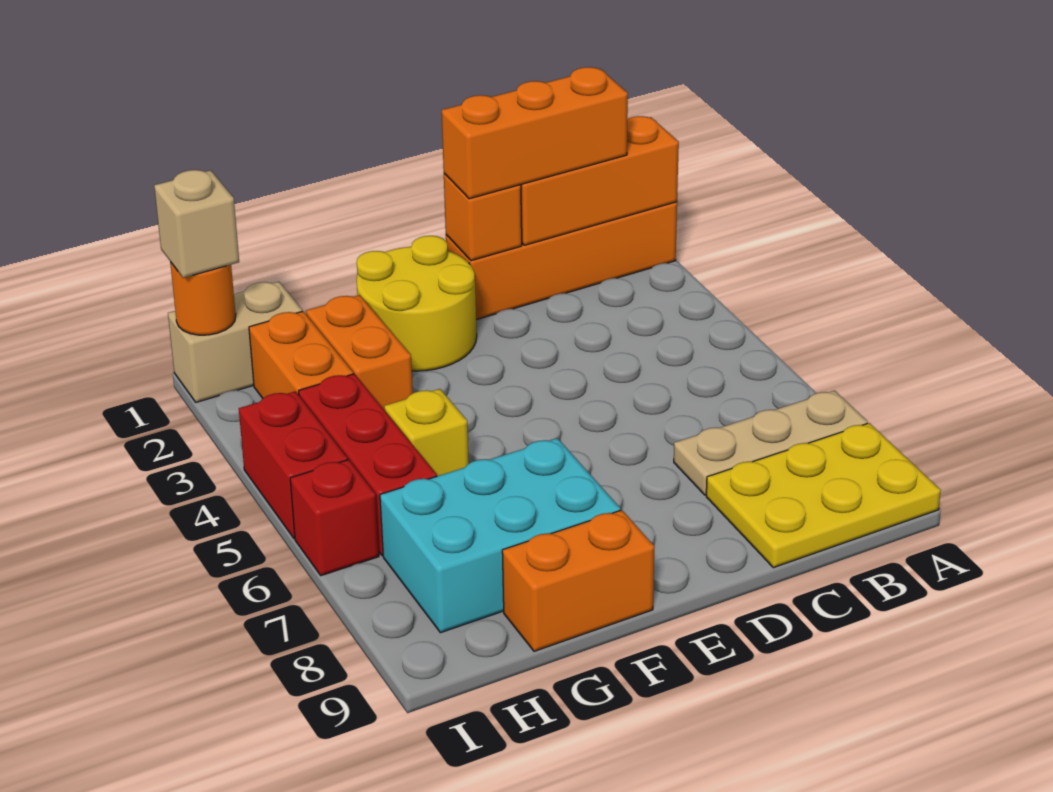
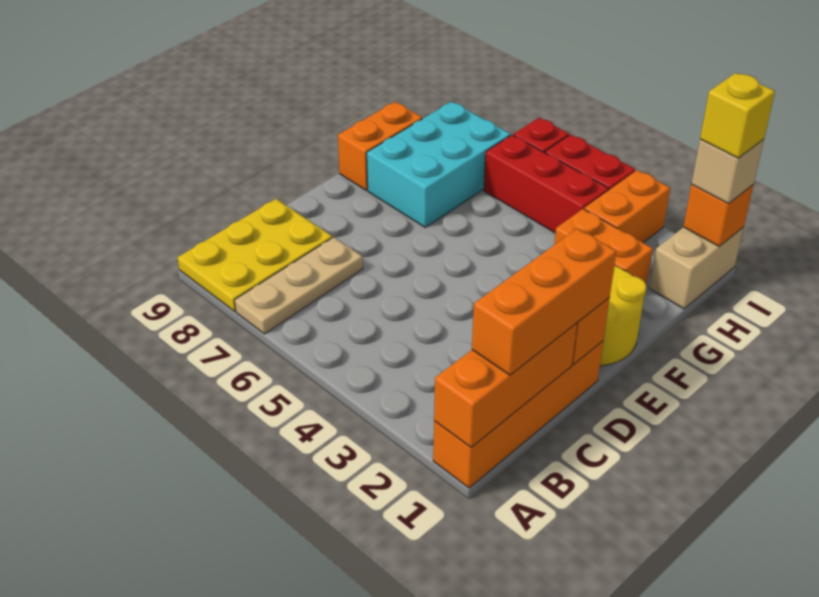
yellow brick G5 level 1 -> yellow brick I1 level 4
orange brick H2:H3 level 1 -> orange brick H3:I3 level 1
orange round brick I1 level 2 -> orange brick I1 level 2

